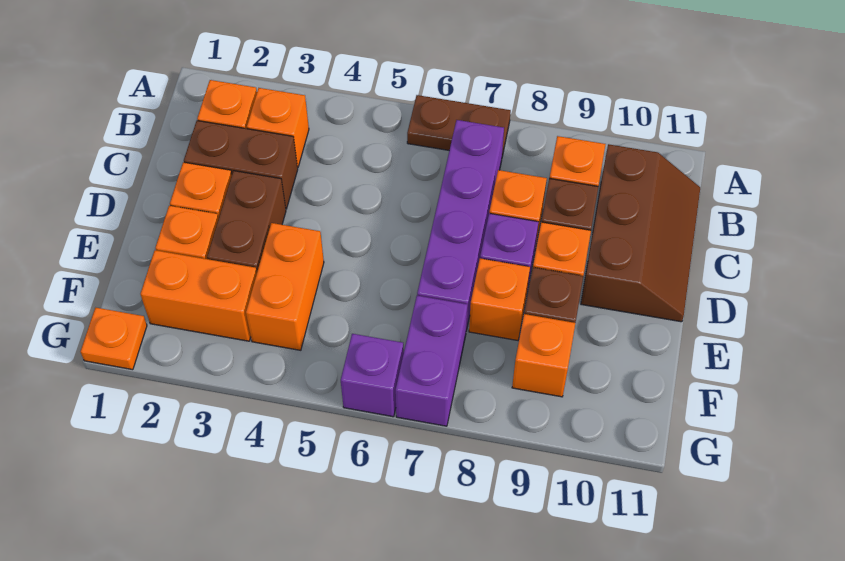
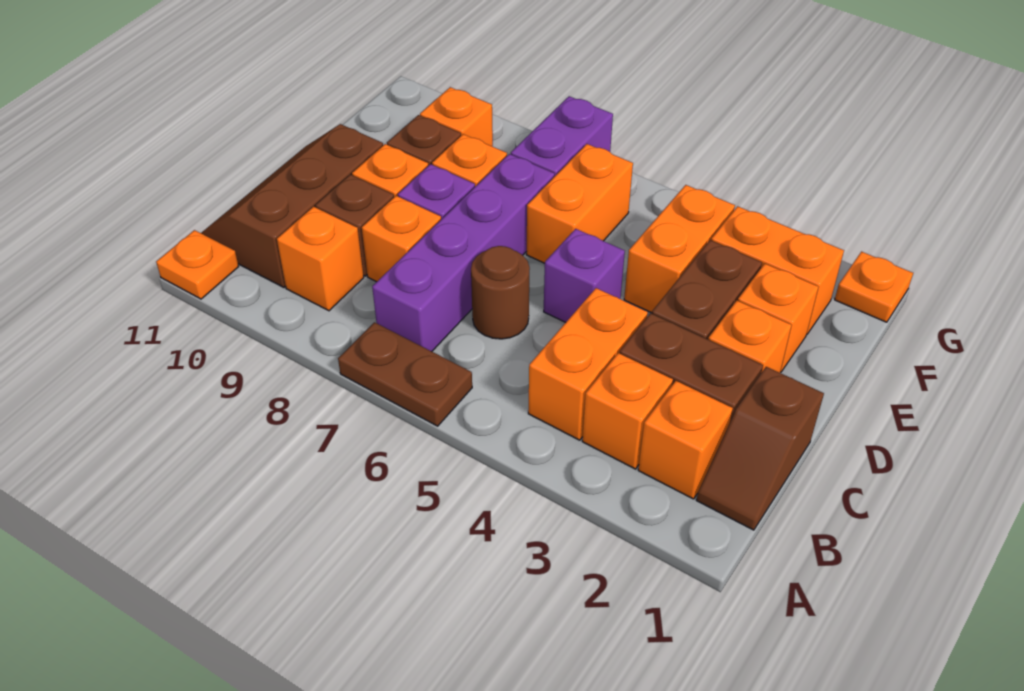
none -> orange plate A11 level 1
none -> brown slope B1:C1 level 1 top C
none -> orange brick B4:C4 level 1
none -> brown round brick C6 level 1
none -> orange brick E6:F6 level 1
purple brick G6 level 1 -> purple brick D5 level 1

